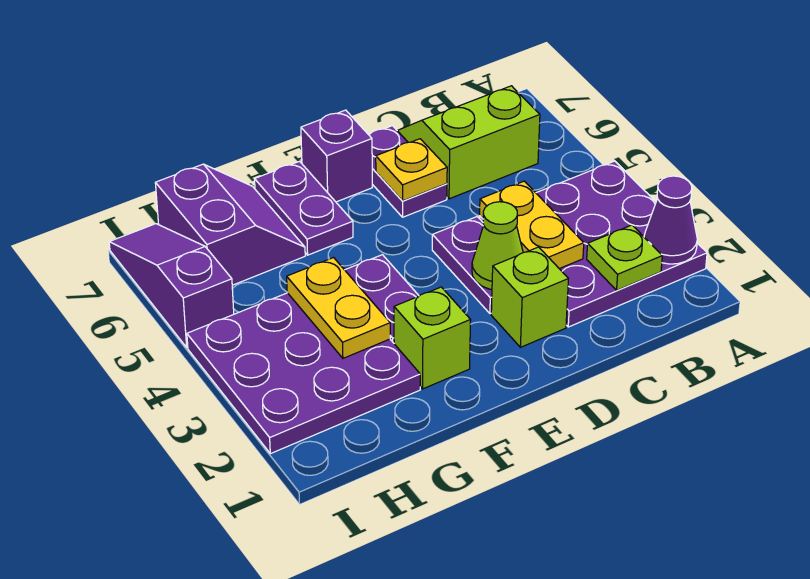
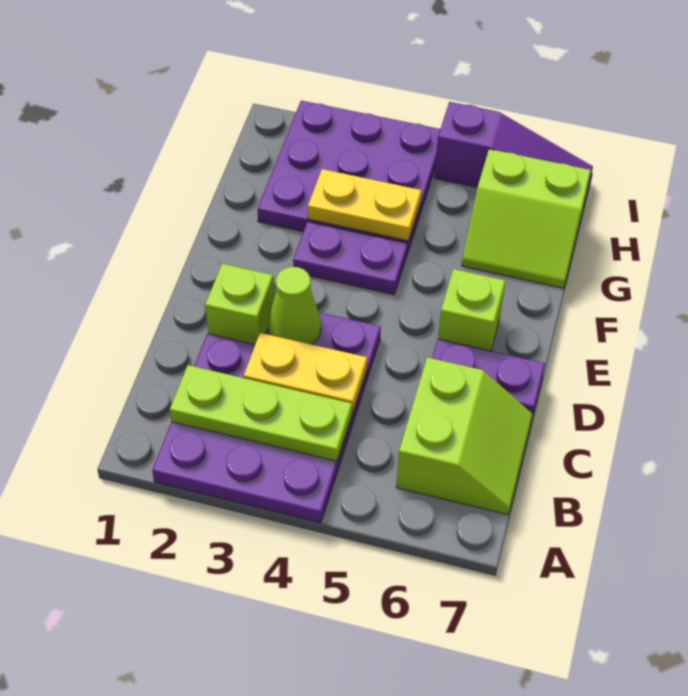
purple cone A2 level 2 -> none
lime plate B2 level 2 -> lime plate B2:B4 level 2
yellow plate D6 level 2 -> none
purple brick E7 level 1 -> none
lime brick F2 level 1 -> lime brick E6 level 1
purple plate F6:F7 level 1 -> none
purple slope G6:H7 level 1 top H -> lime slope G6:H7 level 1 top H

